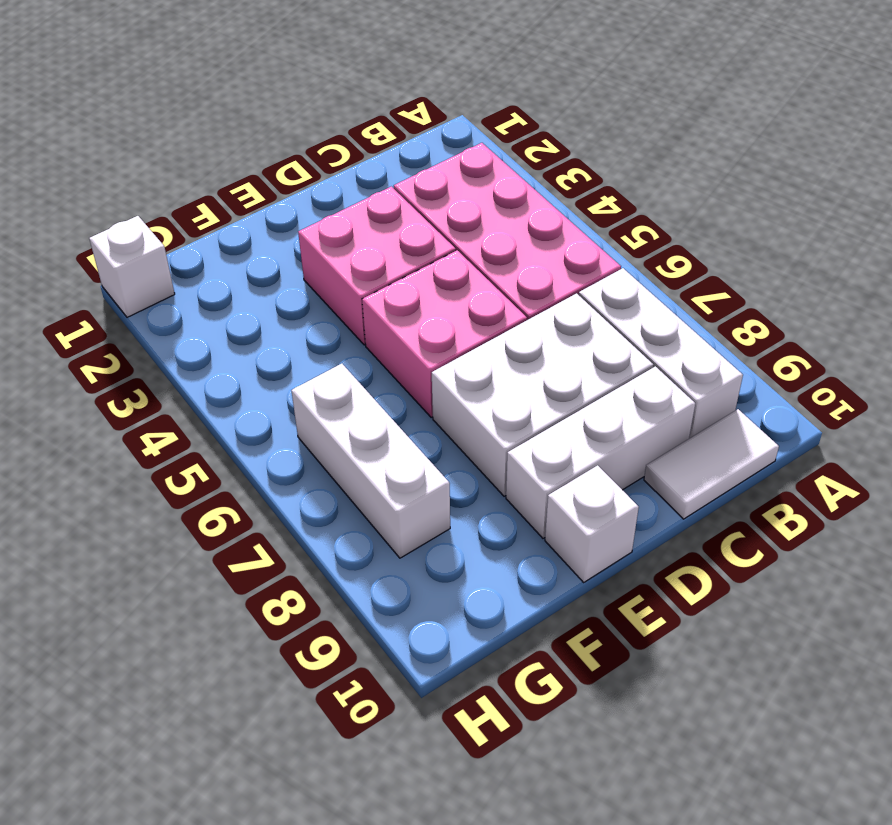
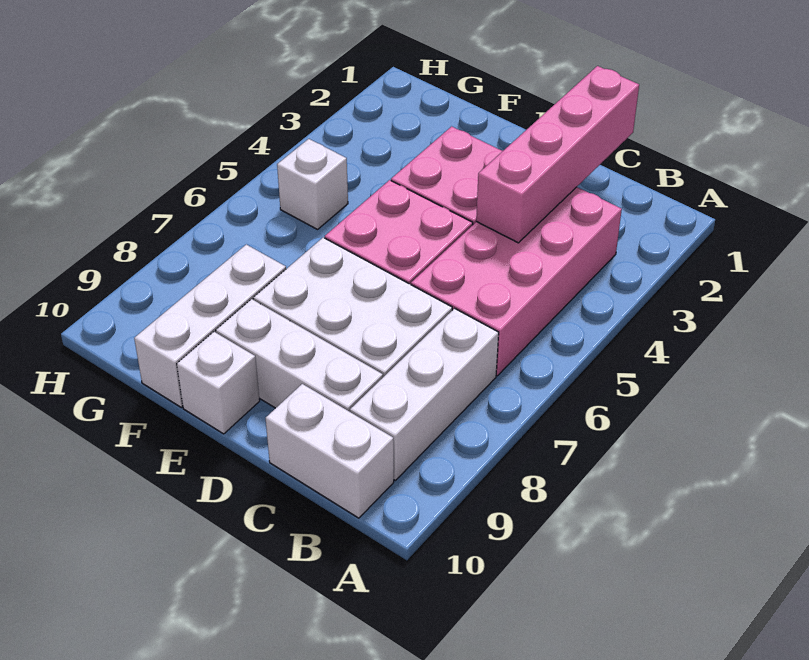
white tile B10:C10 level 1 -> white brick B10:C10 level 1
none -> pink brick C1:C4 level 2
white brick G6:G8 level 1 -> white brick F8:F10 level 1
white brick H1 level 1 -> white brick G5 level 1

